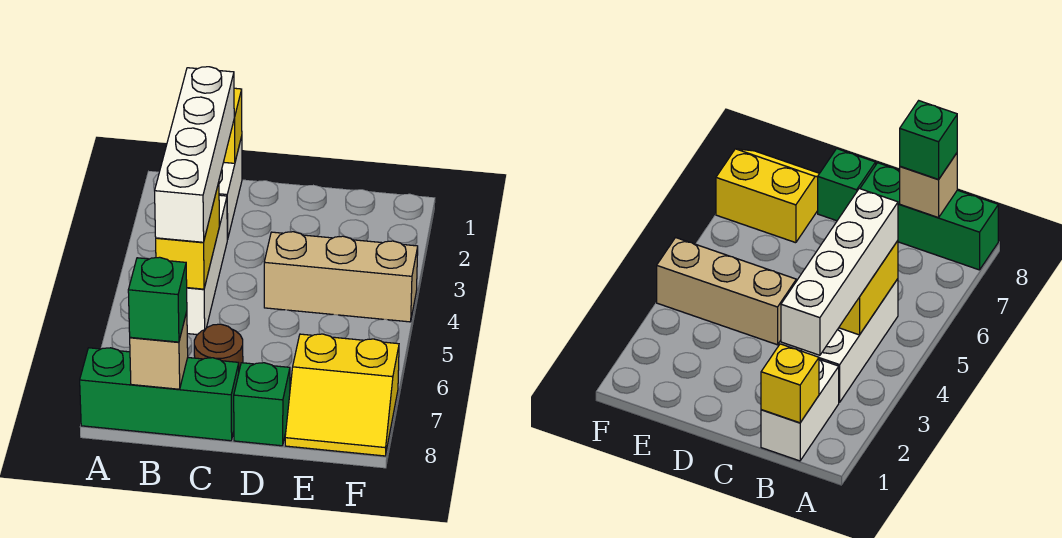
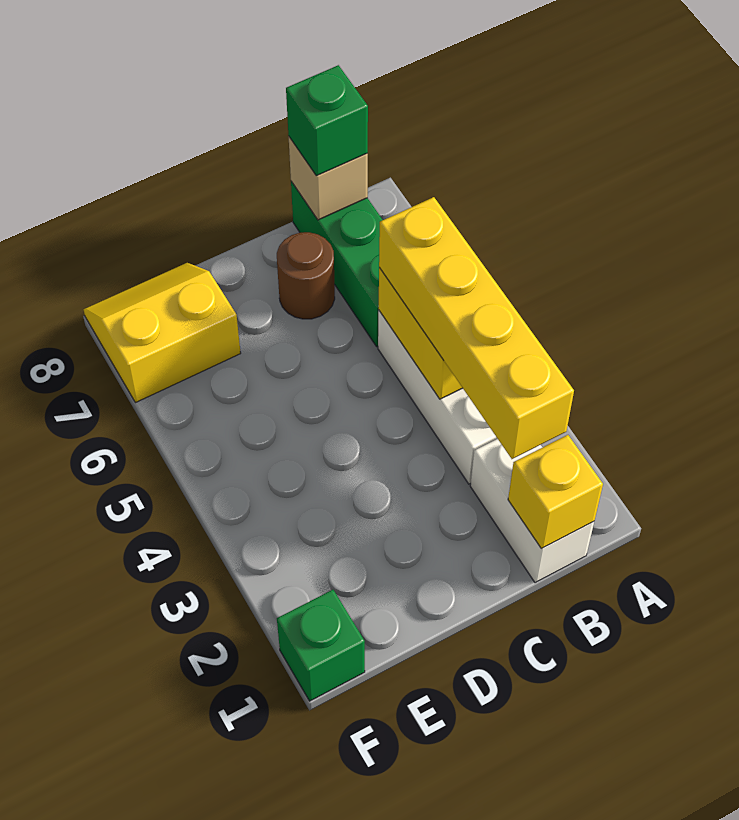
green brick A8:C8 level 1 -> green brick B6:B8 level 1
white brick B2:B5 level 3 -> yellow brick B2:B5 level 3
tan brick D4:F4 level 1 -> none
green brick D8 level 1 -> green brick F1 level 1

